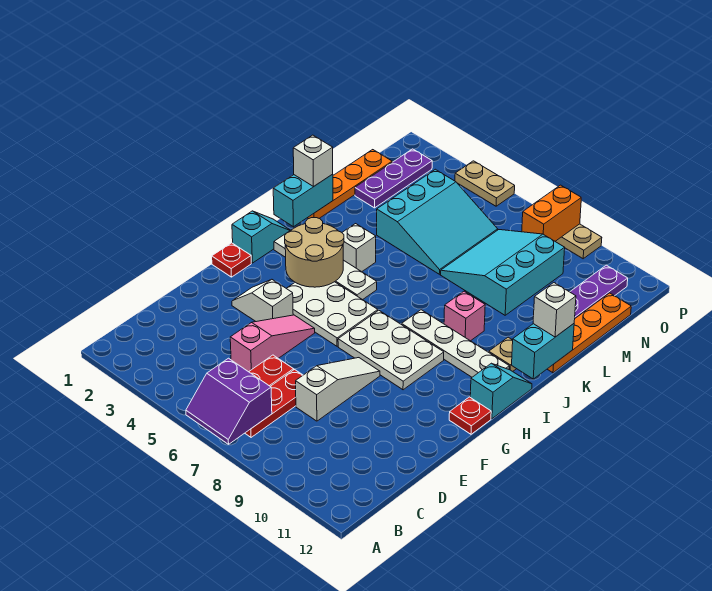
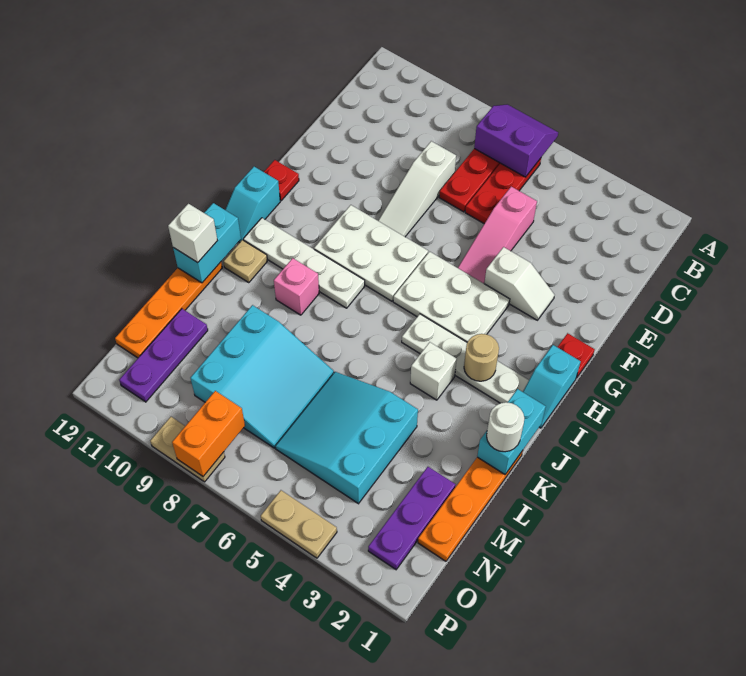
tan round brick H3:I4 level 2 -> tan round brick I3 level 2
white brick K1 level 3 -> white round brick K1 level 3

